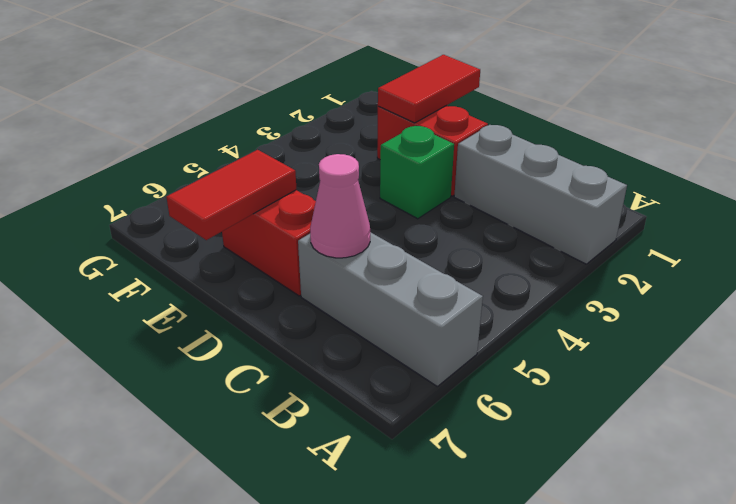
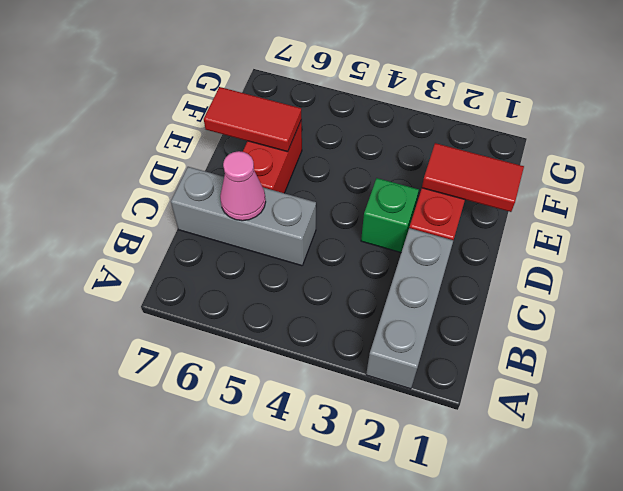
grey brick A6:C6 level 1 -> grey brick C5:C7 level 1

